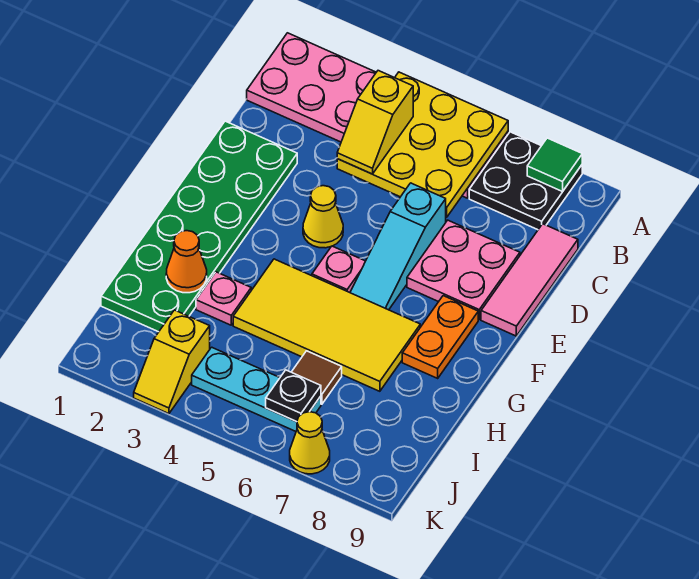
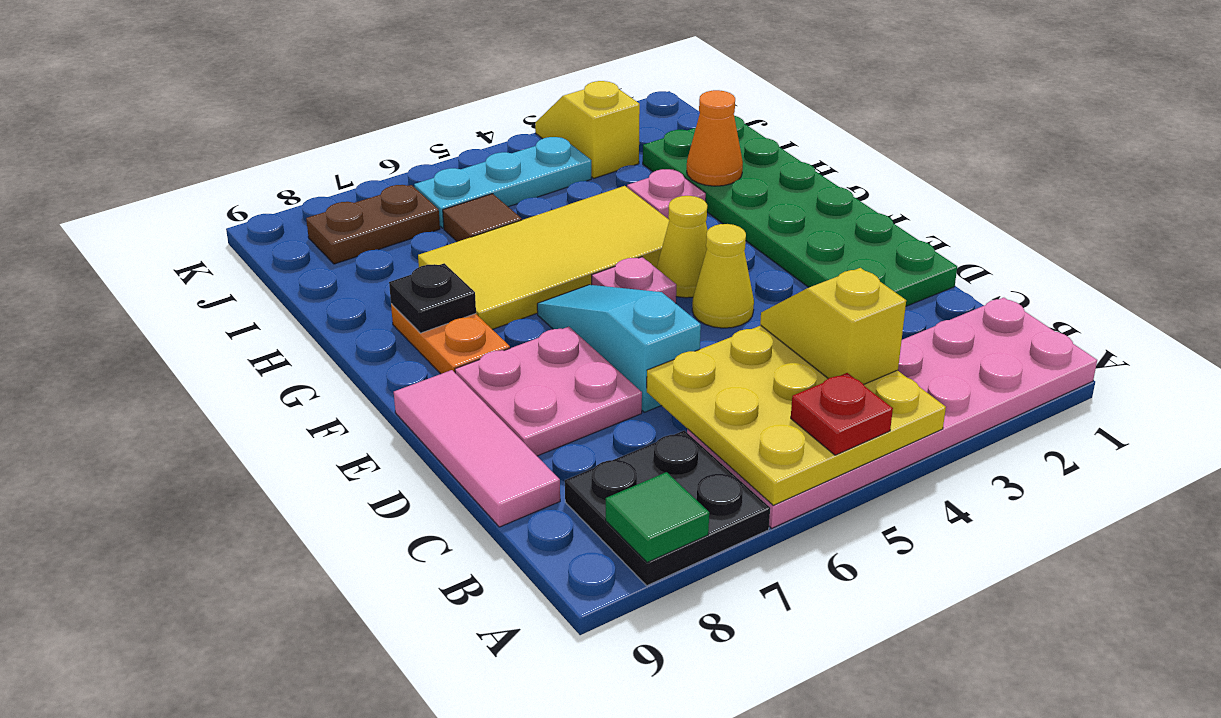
none -> red plate A5 level 3
black plate J6 level 2 -> black plate G8 level 2
none -> brown plate J7:J8 level 1
yellow cone K7 level 1 -> yellow cone F4 level 1

